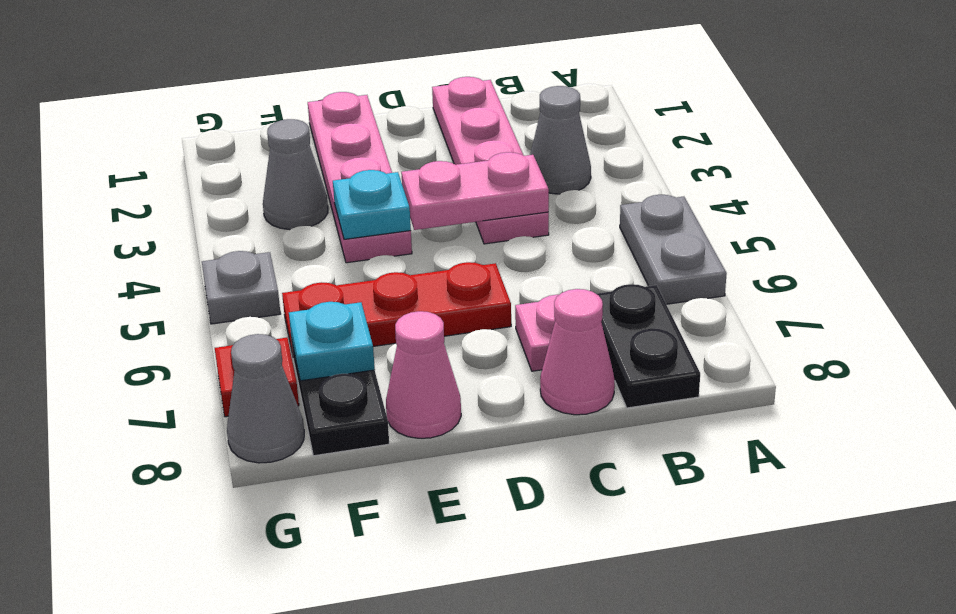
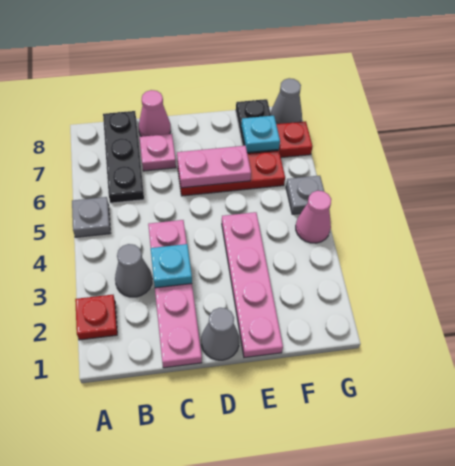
none -> red plate A2 level 1
grey plate A5:A6 level 1 -> grey plate A5 level 1
black plate B7:B8 level 1 -> black plate B6:B8 level 1
pink plate C4:D4 level 2 -> pink plate D6:E6 level 2
cyan plate E4 level 2 -> cyan plate C3 level 2
pink cone E8 level 1 -> pink cone G4 level 1
grey cone F3 level 1 -> grey cone D1 level 1

